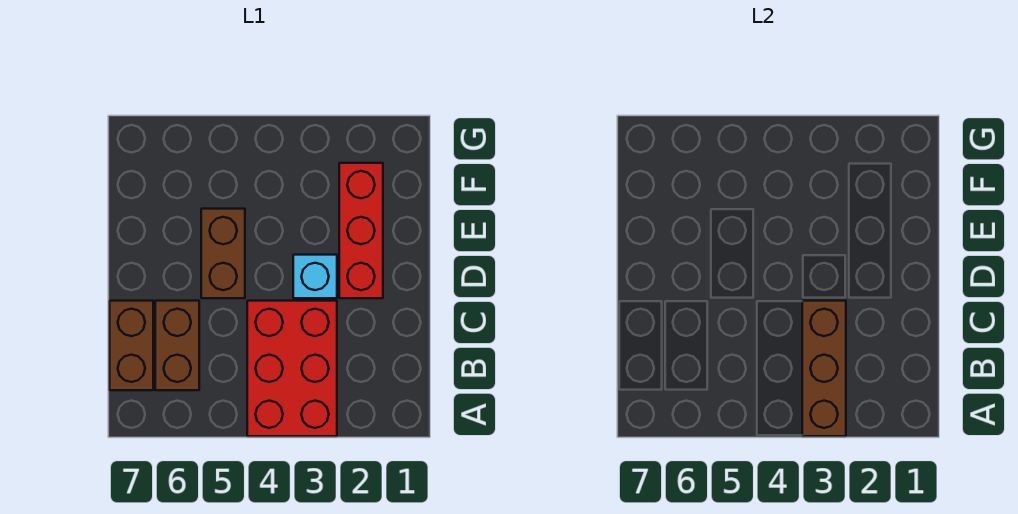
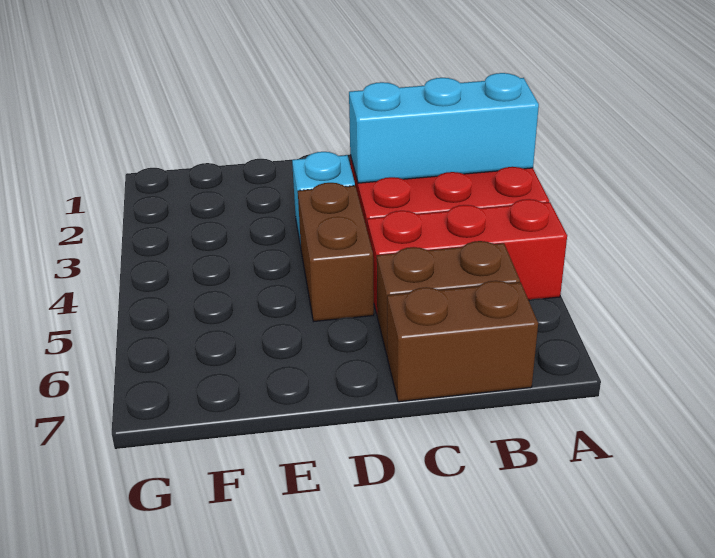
brown brick A3:C3 level 2 -> cyan brick A3:C3 level 2
red brick D2:F2 level 1 -> red brick A5:C5 level 1
brown brick D5:E5 level 1 -> brown brick D4:D5 level 1

